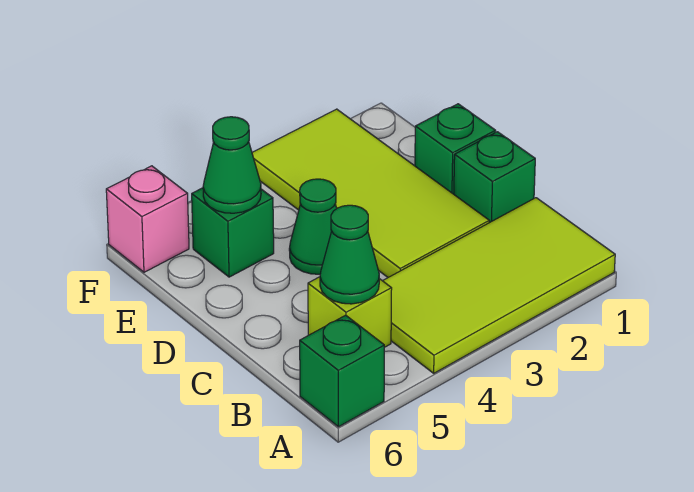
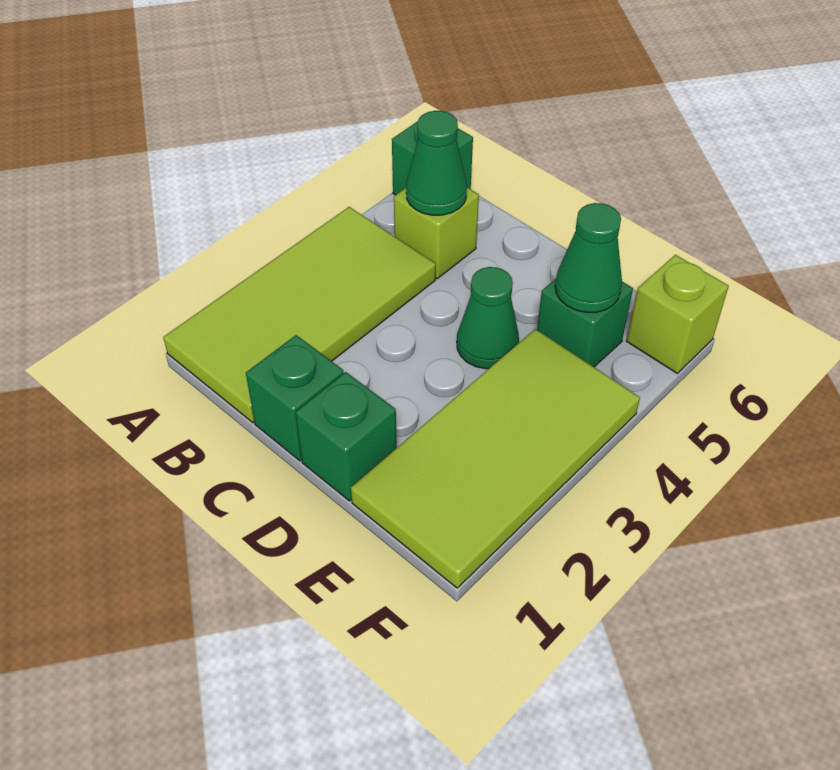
lime tile C2:F3 level 1 -> lime tile E1:F4 level 1
pink brick F6 level 1 -> lime brick F6 level 1

